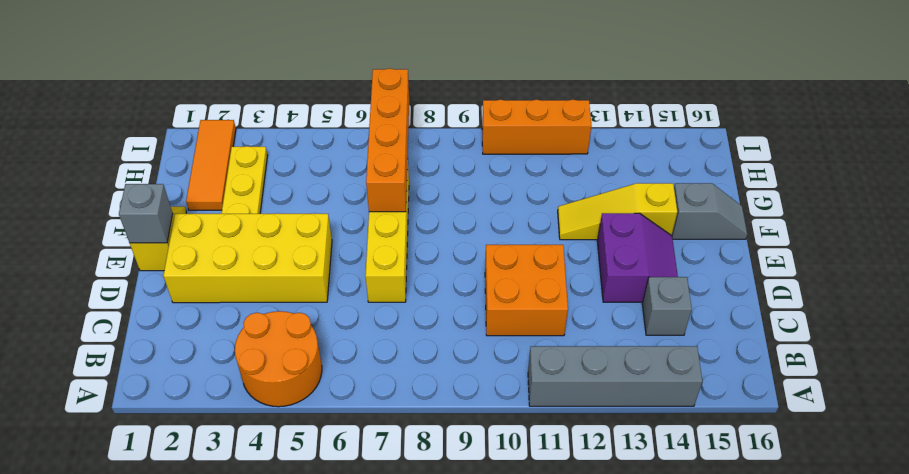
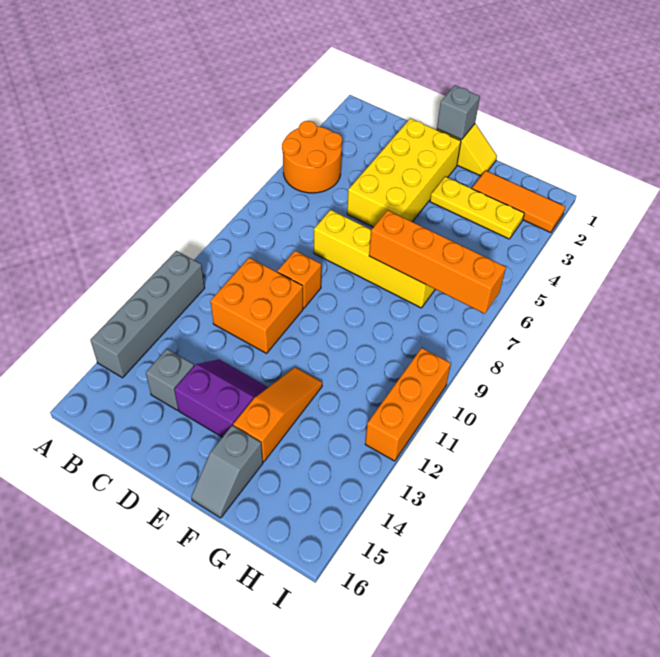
none -> orange brick D9 level 1
purple slope D13:E14 level 1 top 13 -> purple slope D13:E14 level 1 top 14
yellow slope F12:F14 level 1 top 14 -> orange slope F12:F14 level 1 top 14

